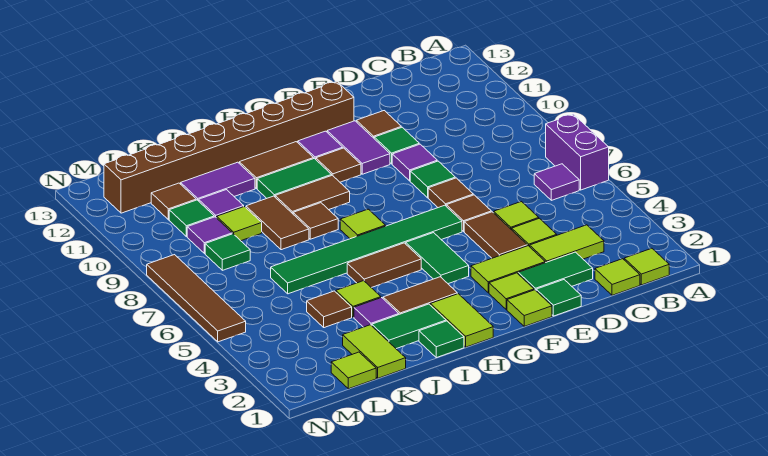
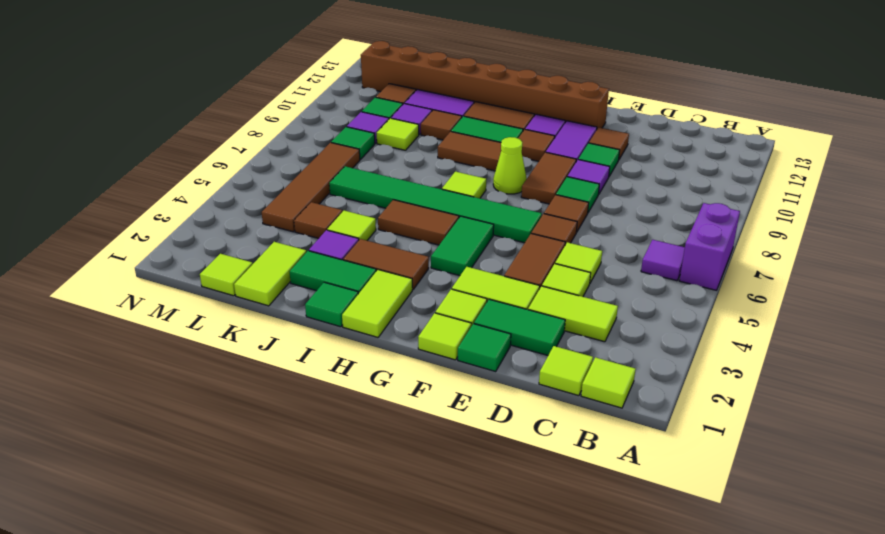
none -> lime cone G8 level 1
brown tile I8 level 1 -> brown tile J10 level 1
brown tile J8:J9 level 1 -> brown tile F8:F9 level 1
brown tile N5:N8 level 1 -> brown tile L4:L7 level 1

